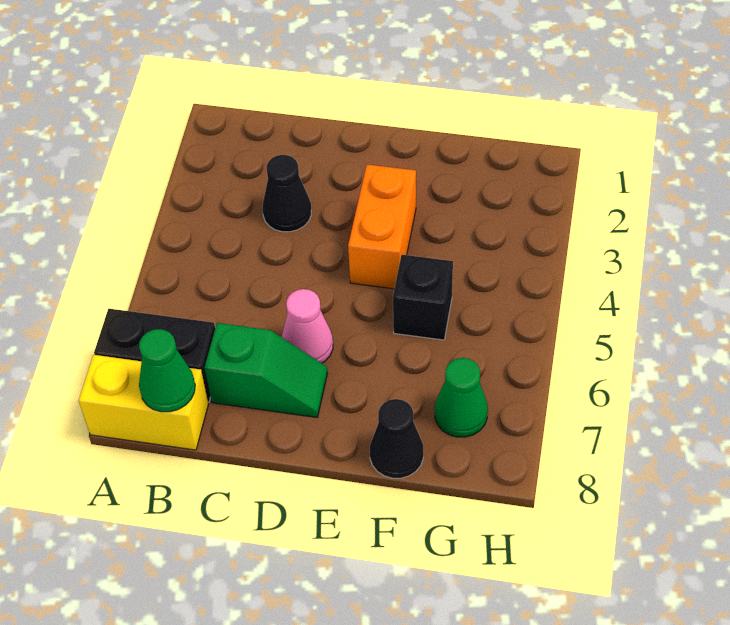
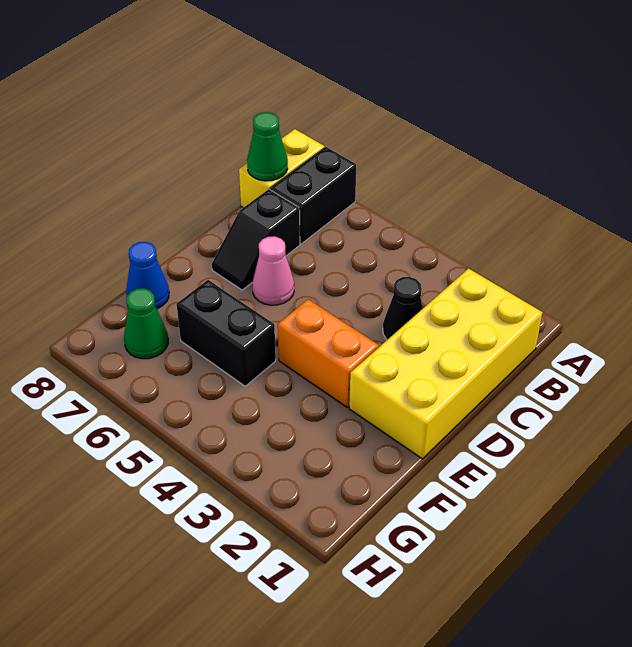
none -> yellow brick B1:E2 level 1
green slope C7:D7 level 1 top C -> black slope C7:D7 level 1 top C
black brick F5 level 1 -> black brick F5:F6 level 1
black cone F8 level 1 -> blue cone F8 level 1

